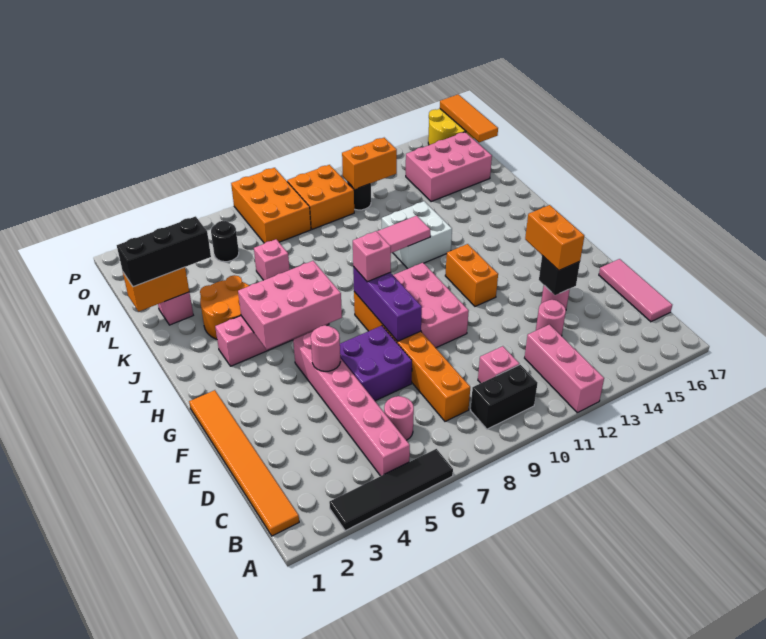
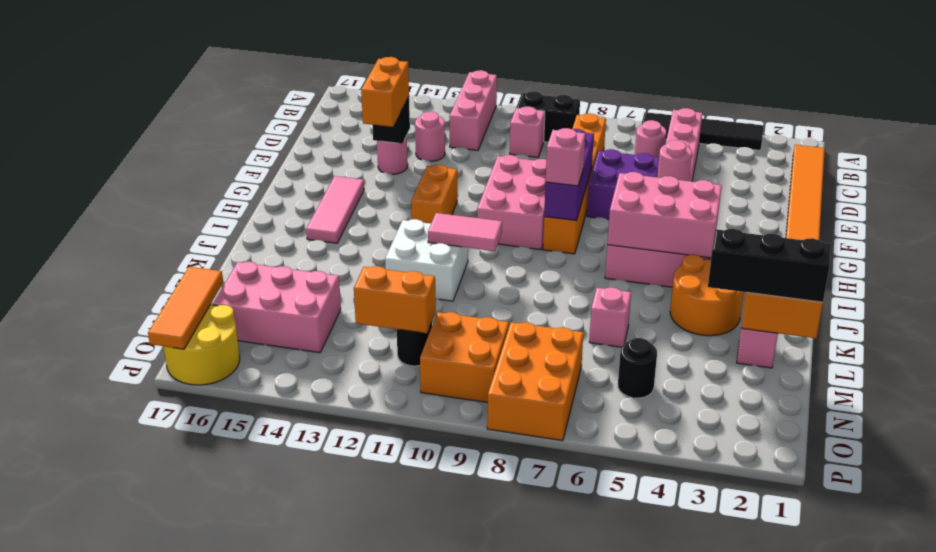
pink tile C17:E17 level 1 -> pink tile G15:I15 level 1

